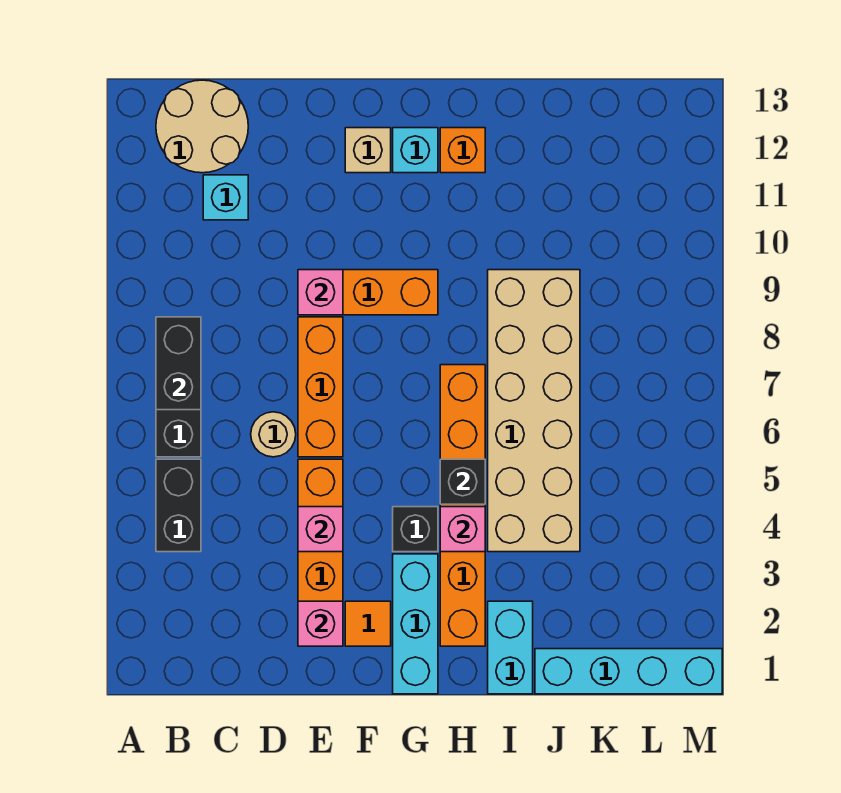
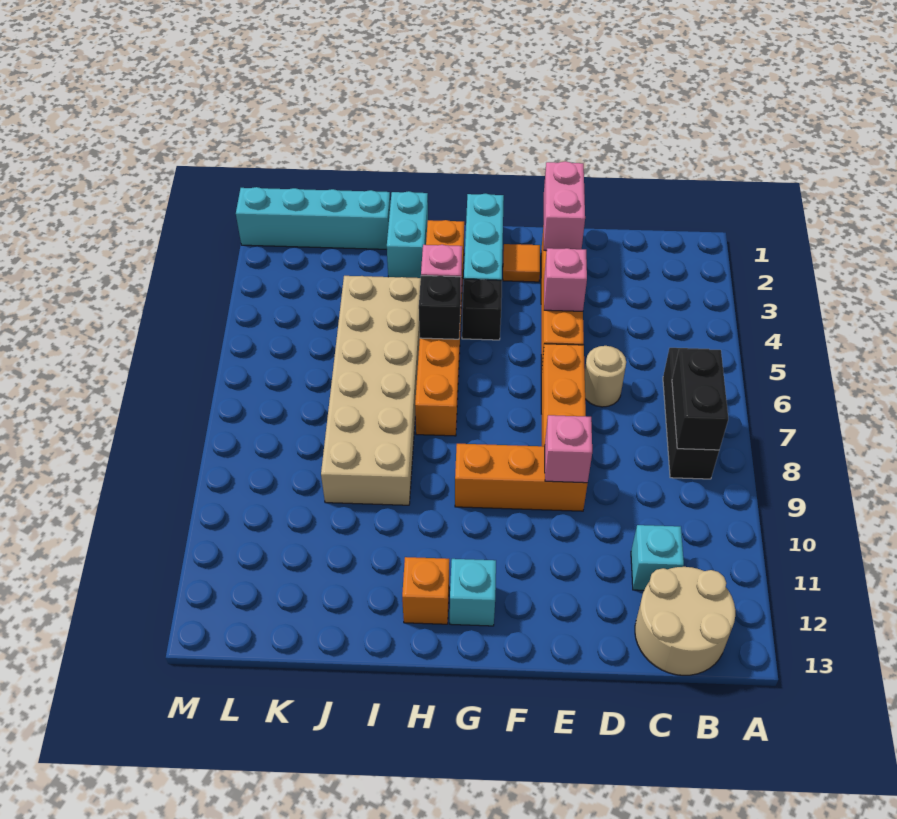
black brick B4:B5 level 1 -> none
pink brick E2 level 2 -> pink brick E1:E2 level 2
tan brick F12 level 1 -> none

